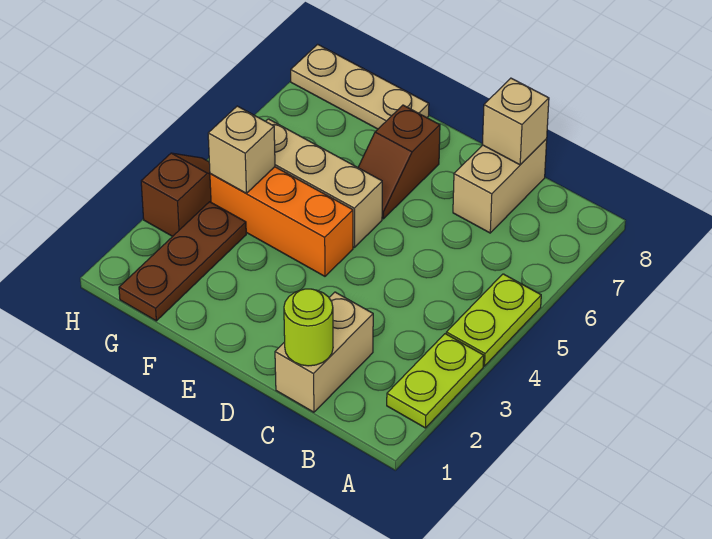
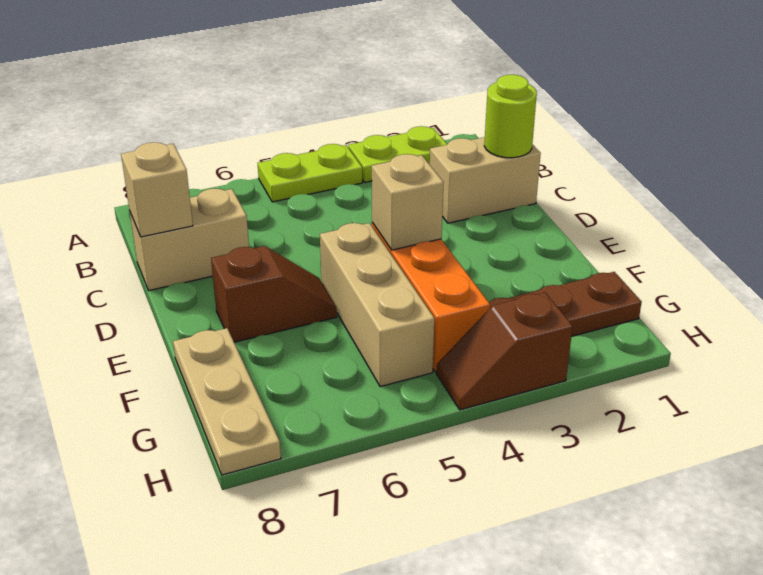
tan brick G4 level 2 -> tan brick E4 level 2

